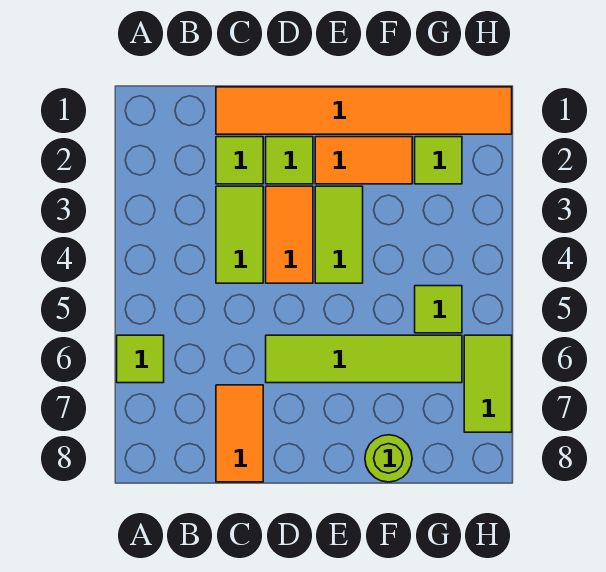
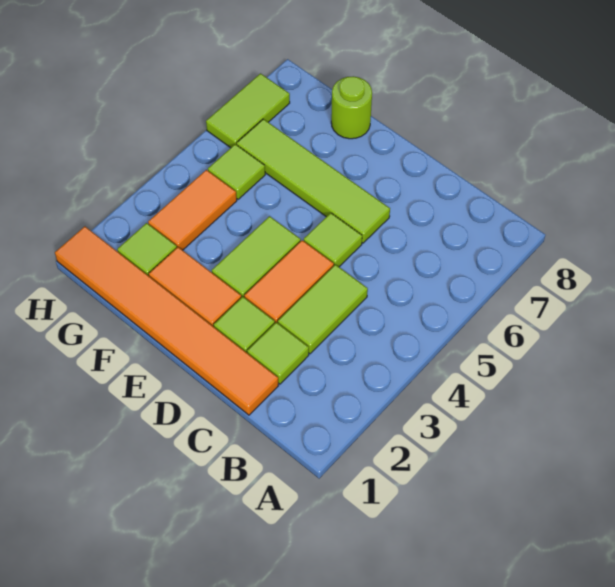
lime tile A6 level 1 -> lime tile D5 level 1
orange tile C7:C8 level 1 -> orange tile G3:G4 level 1

